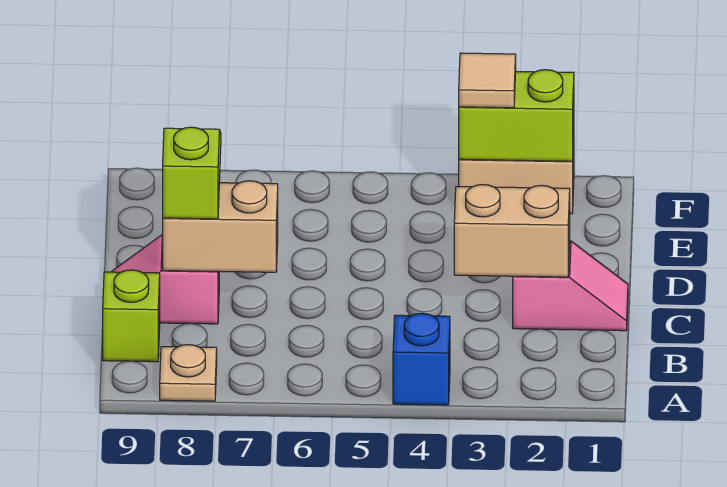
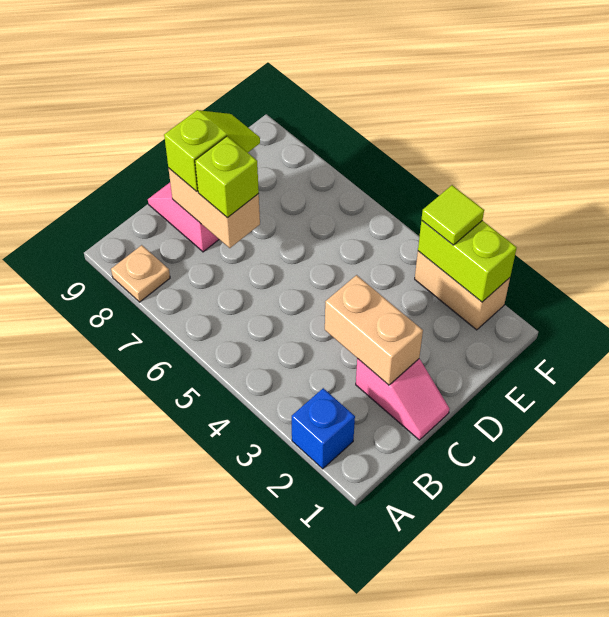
blue brick A4 level 1 -> blue brick A2 level 1
lime brick B9 level 1 -> lime brick C7 level 3
tan tile F3 level 3 -> lime tile F3 level 3

